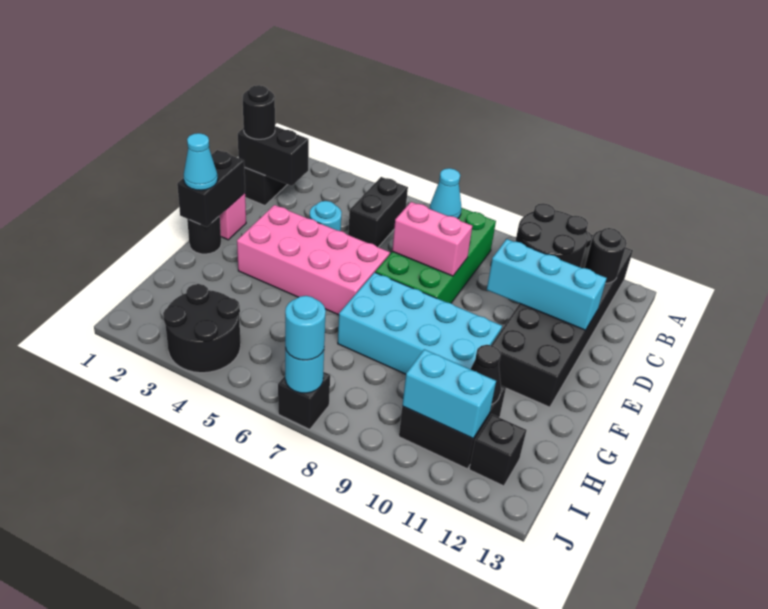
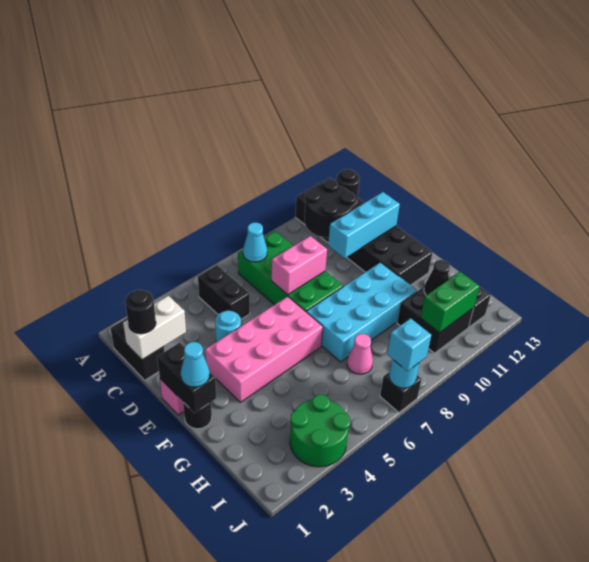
black brick C1:C2 level 2 -> white brick C1:C2 level 2
none -> pink cone H7 level 1
black round brick I3:J4 level 1 -> green round brick I3:J4 level 1
cyan brick I10:I11 level 2 -> green brick I10:I11 level 2
cyan round brick J7 level 3 -> cyan brick J7 level 3

